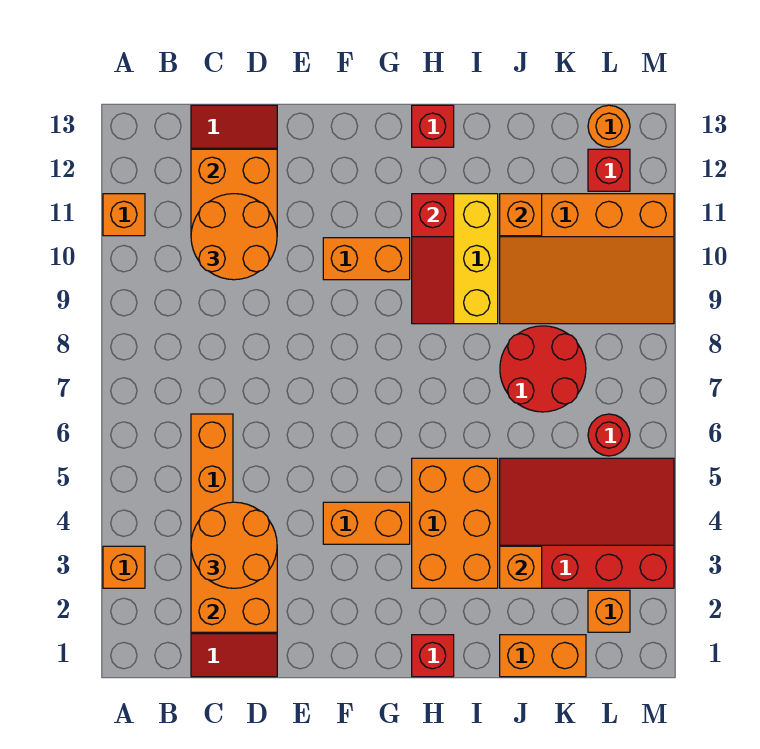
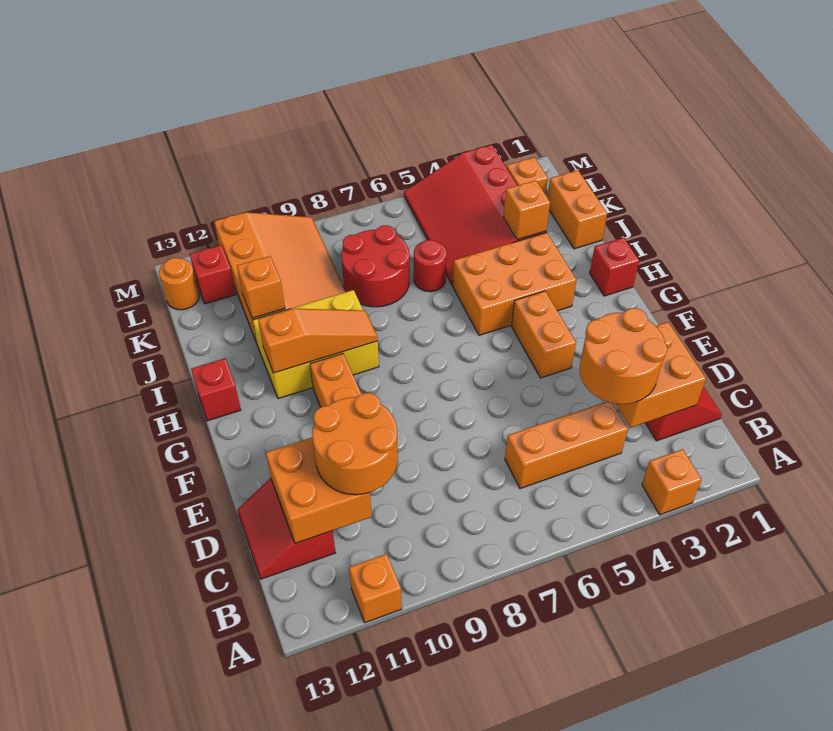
red slope H9:H11 level 2 top 11 -> orange slope H9:H11 level 2 top 11
red round brick L6 level 1 -> red round brick J6 level 1

